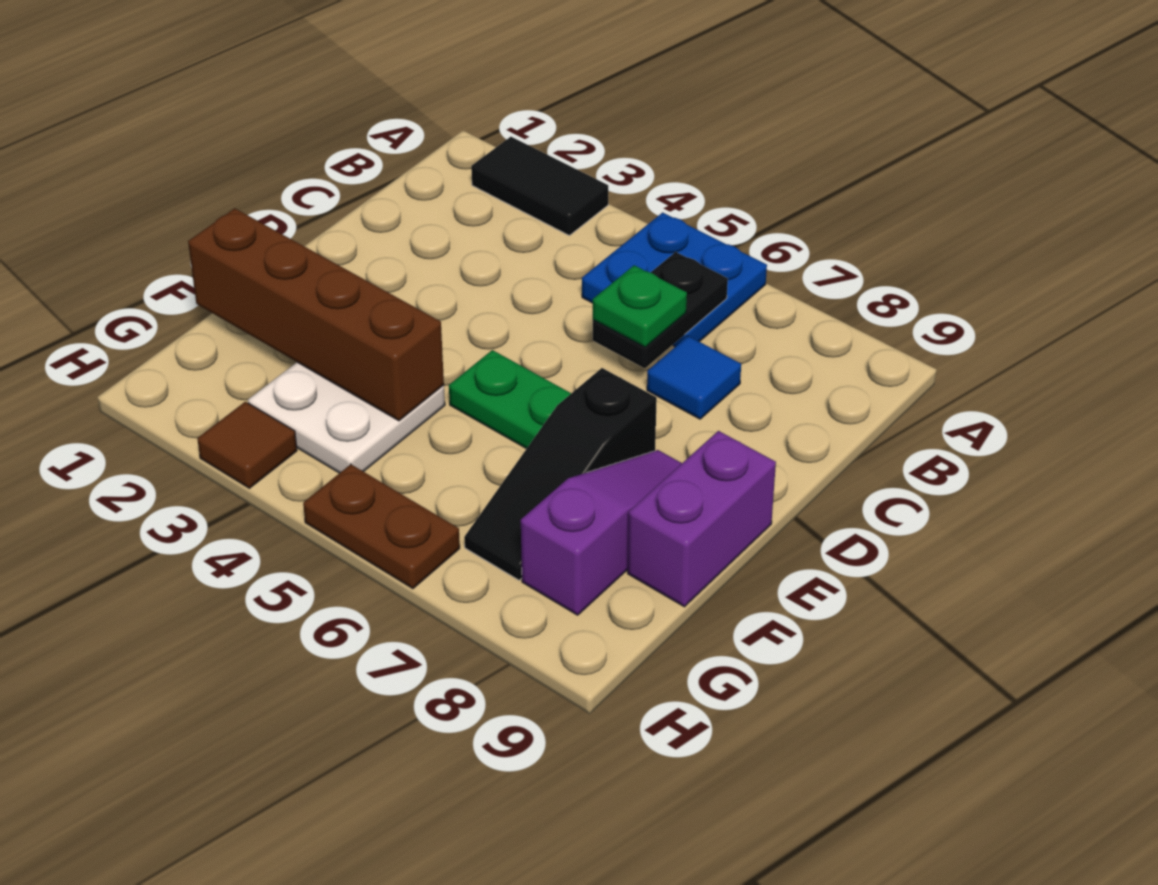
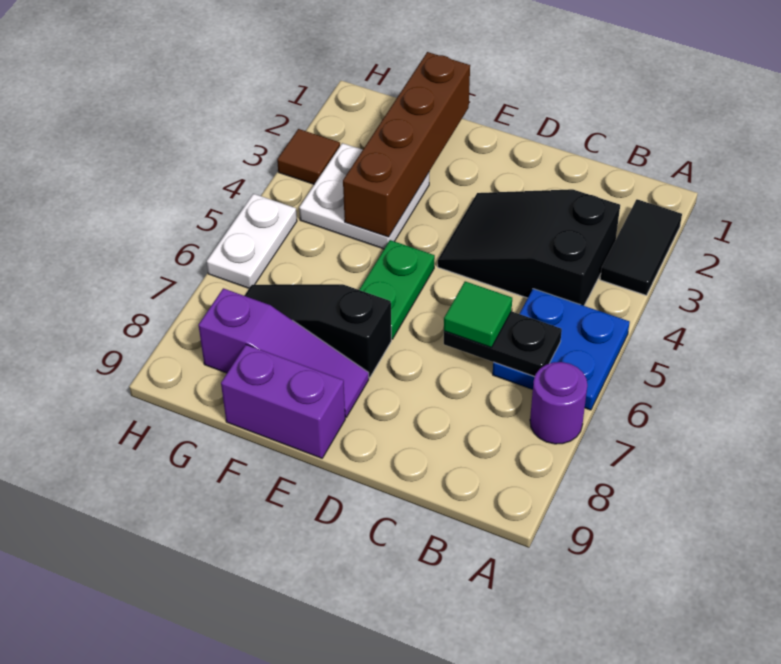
none -> purple round brick A7 level 1
none -> black slope B3:D4 level 1 top B
green plate C6 level 3 -> green tile C6 level 3
blue tile C7 level 1 -> none
brown plate H5:H6 level 1 -> white plate H5:H6 level 1

